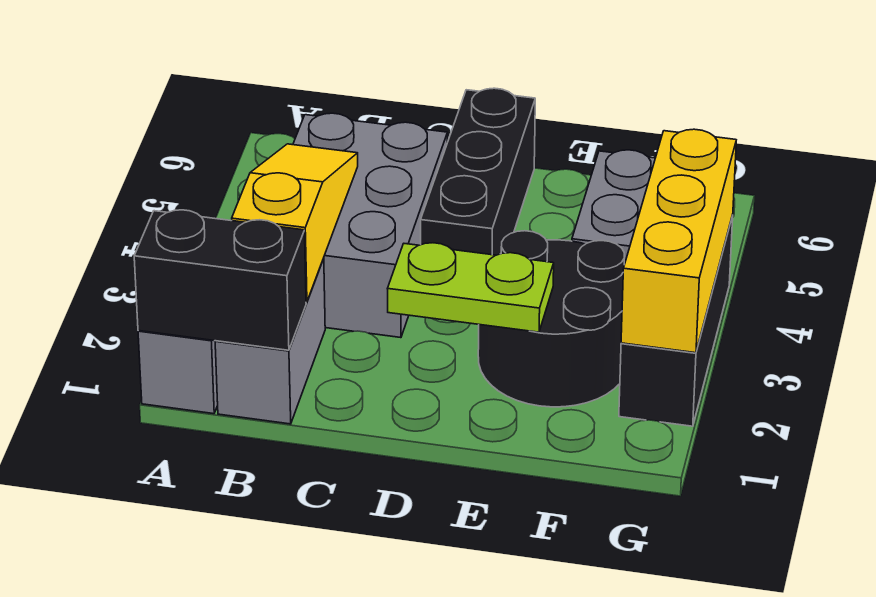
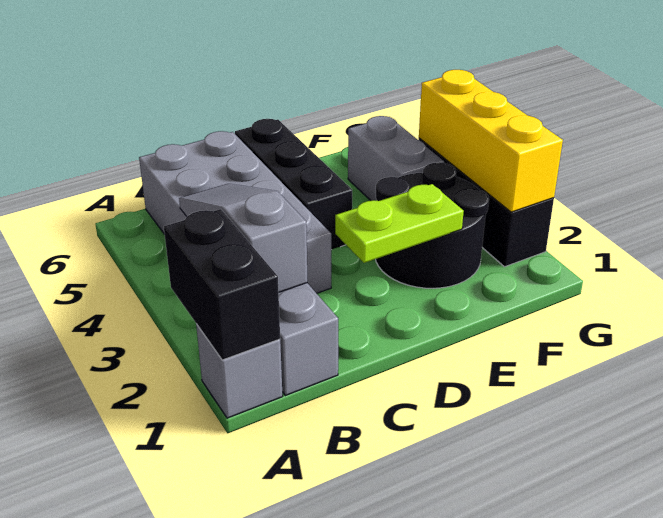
black brick A1:B1 level 2 -> black brick A1:A2 level 2
yellow slope B2:B4 level 2 top 2 -> grey slope B2:B4 level 2 top 2
grey brick B3:C5 level 1 -> grey brick B3:C6 level 1

